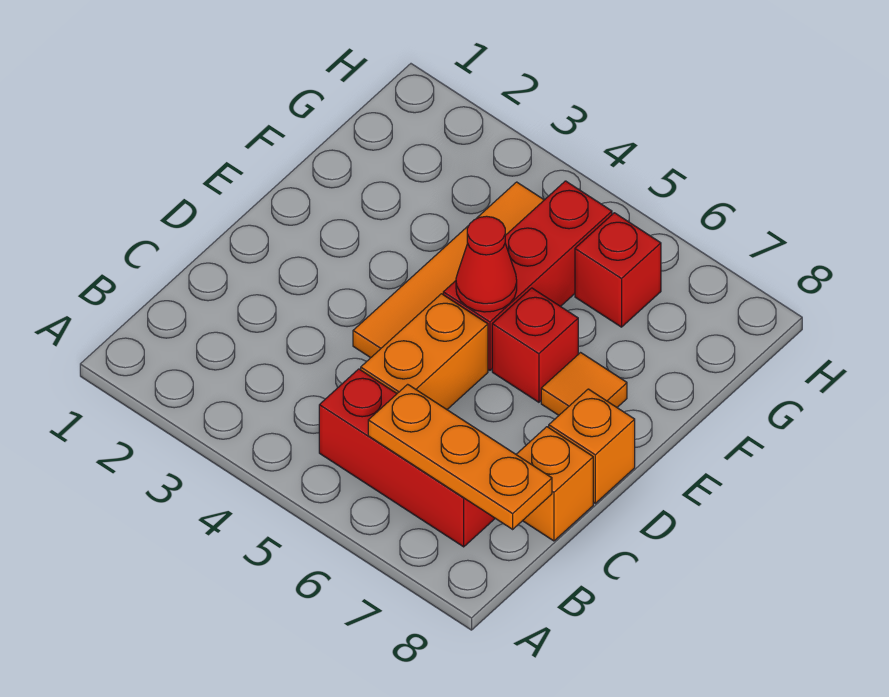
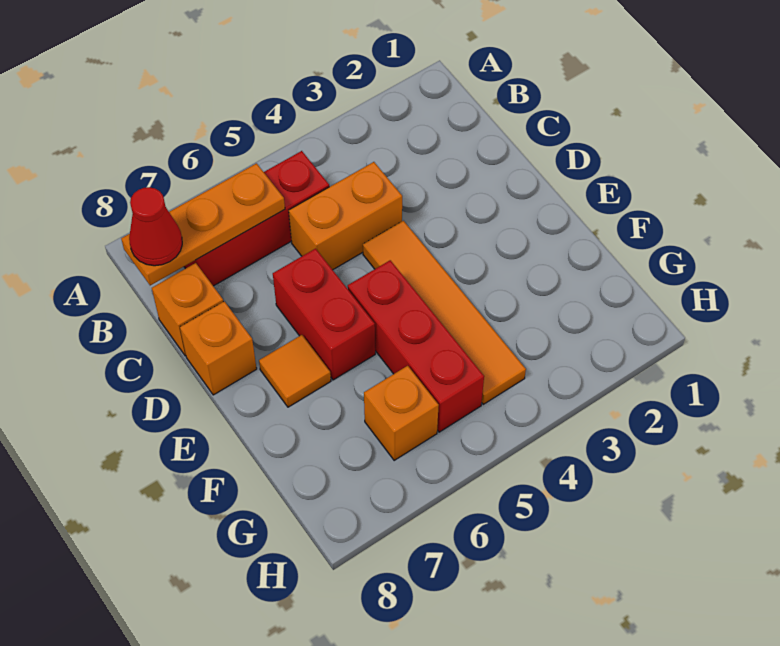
orange brick C5:D5 level 1 -> orange brick C4:C5 level 1
red cone E5 level 2 -> red cone B8 level 3
red brick E6 level 1 -> red brick D6:E6 level 1
red brick G6 level 1 -> orange brick G6 level 1

